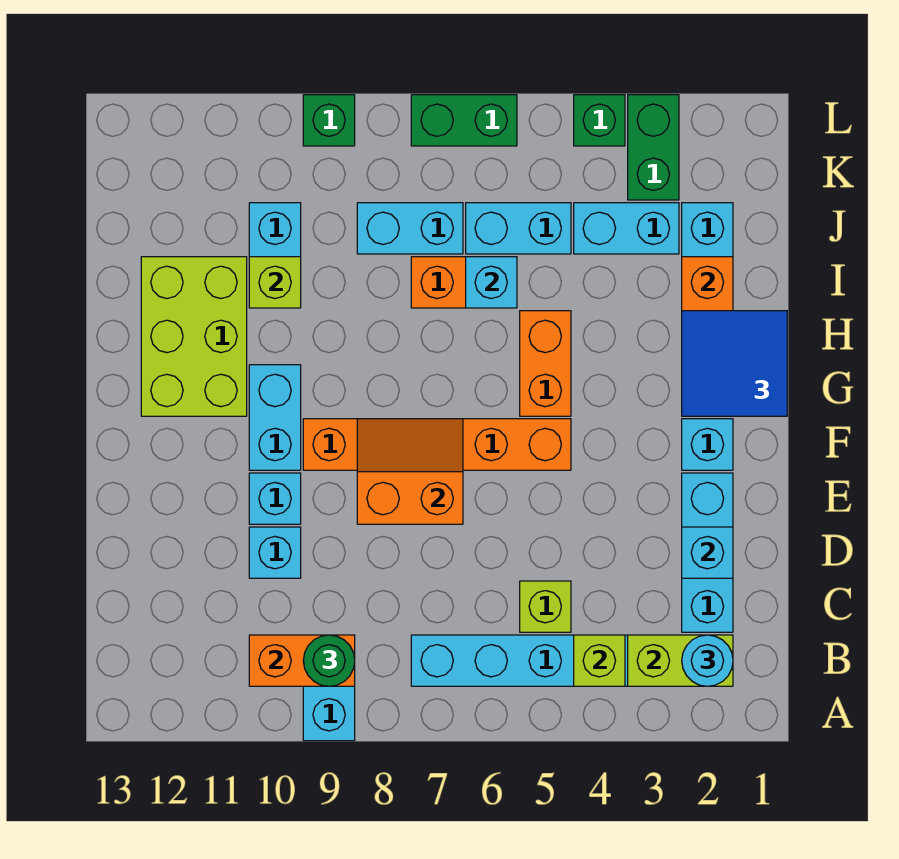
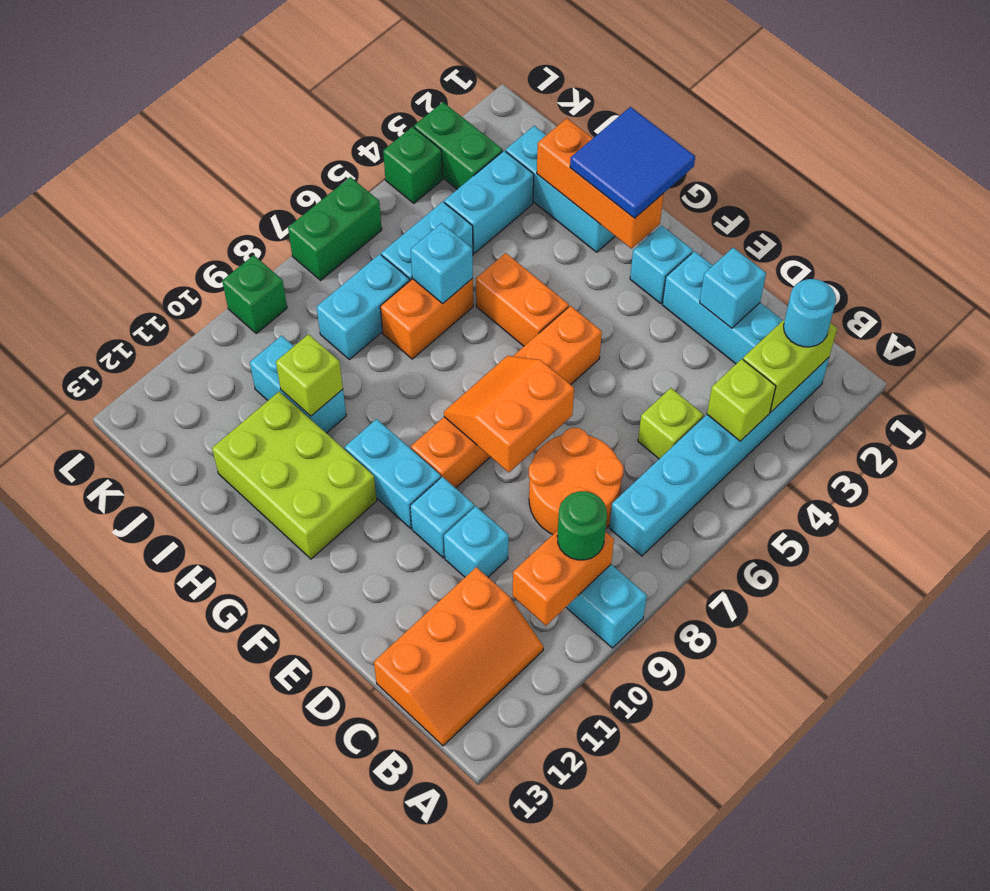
none -> orange slope B11:C13 level 1 top C
none -> orange round brick C7:D8 level 1

